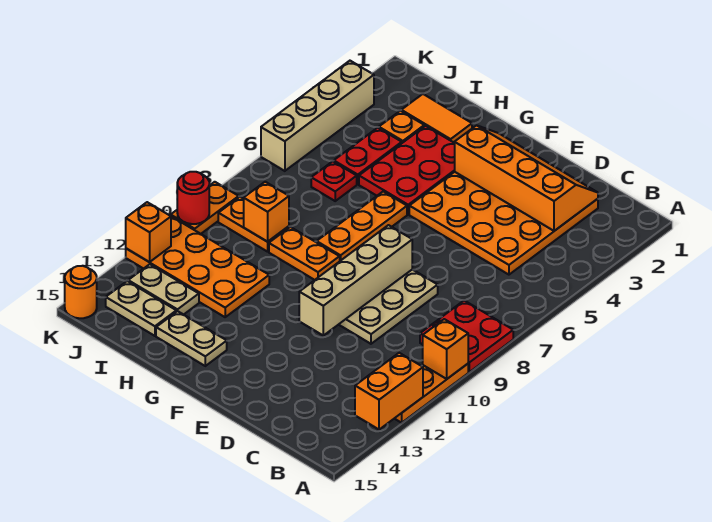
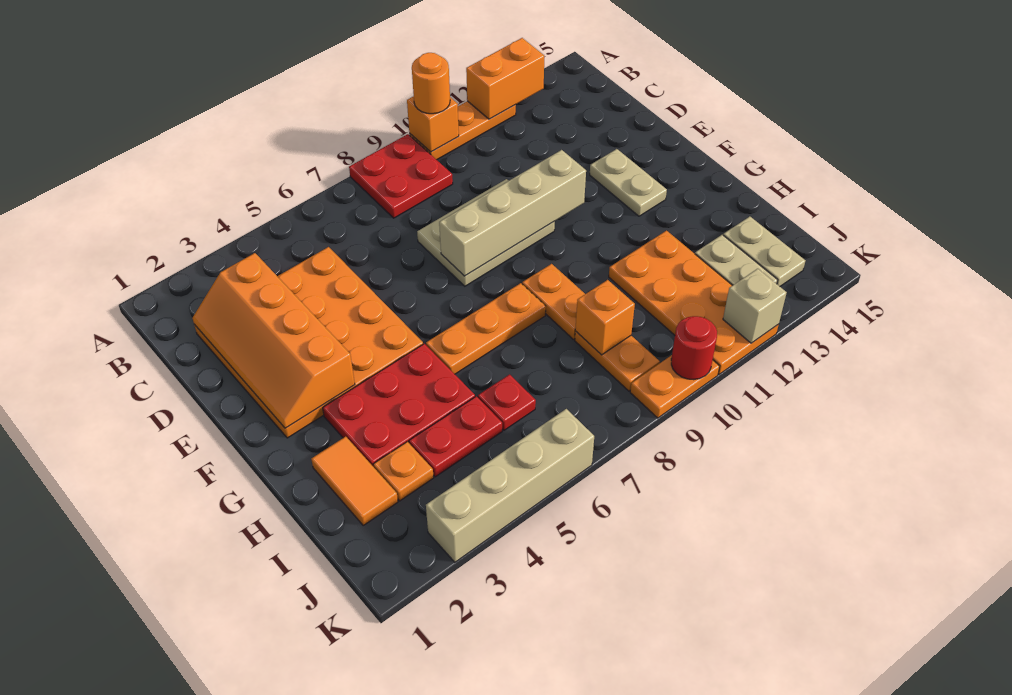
tan plate G14:H14 level 1 -> tan plate E13:F13 level 1
orange brick K12 level 2 -> tan brick K12 level 2
orange round brick K15 level 1 -> orange round brick A10 level 3

